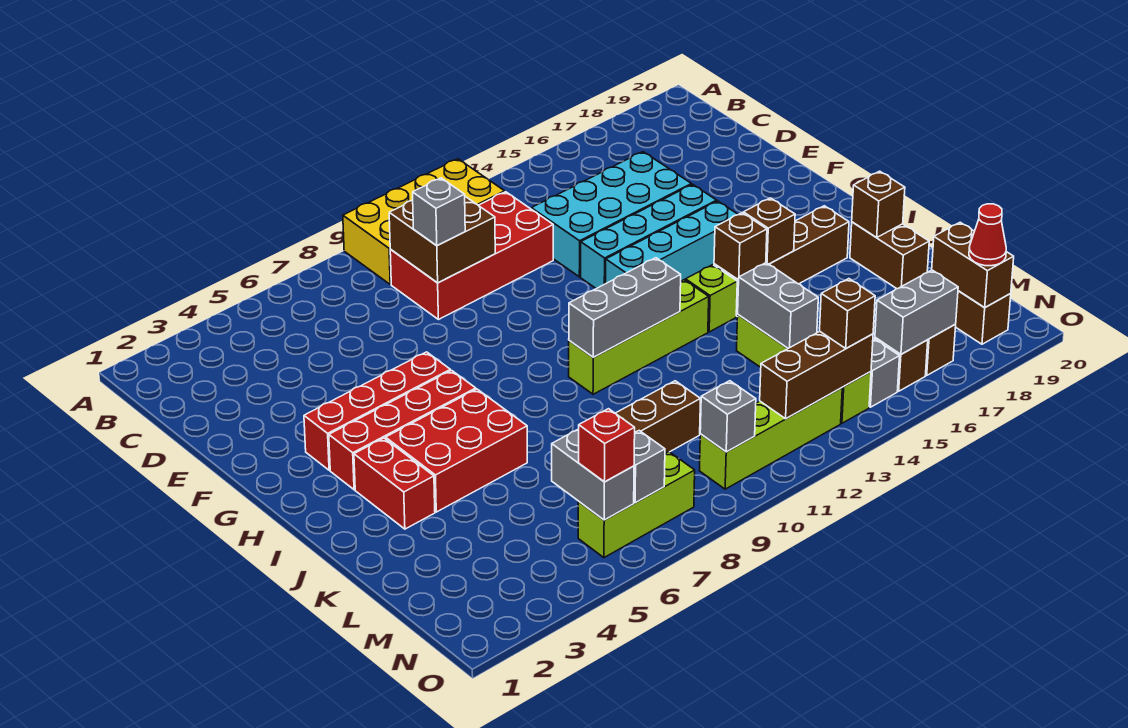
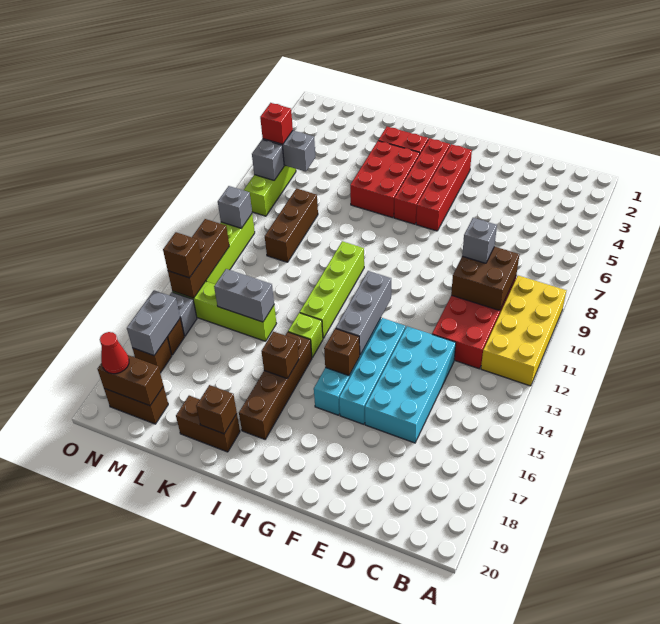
grey brick I10:I12 level 2 -> grey brick G12:G14 level 2
brown brick I15 level 2 -> brown brick G15 level 2

